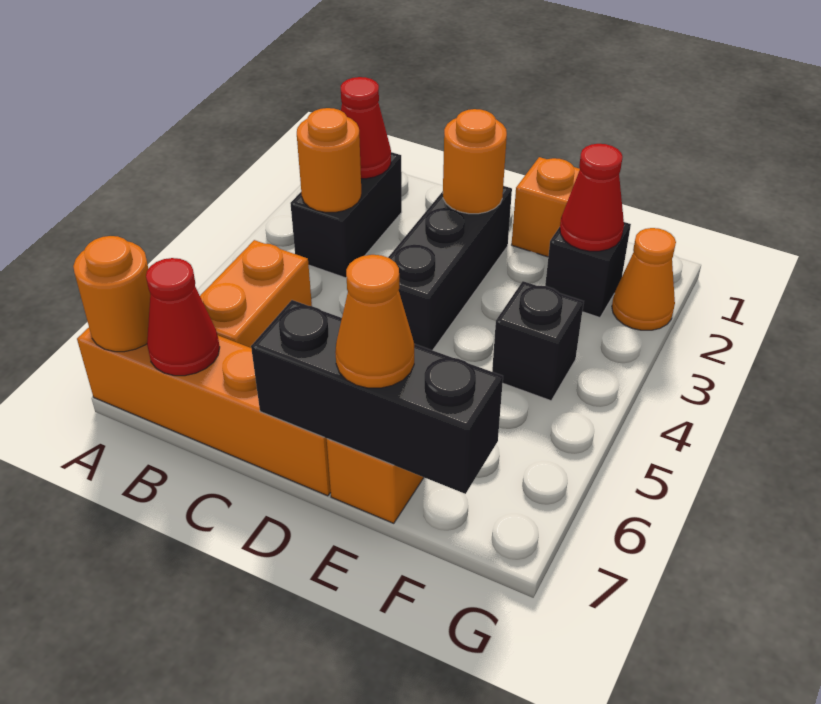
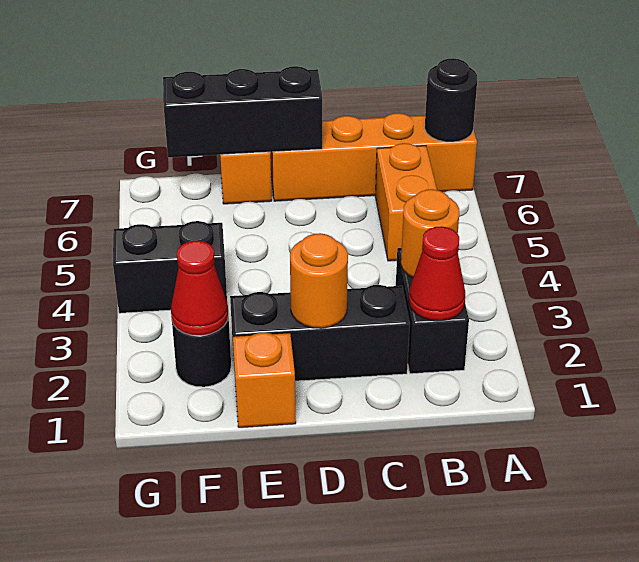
orange round brick A7 level 2 -> black round brick A7 level 2
red cone B7 level 2 -> none
black brick D2:D4 level 1 -> black brick C2:E2 level 1
orange cone E7 level 3 -> none
black brick F2 level 1 -> black round brick F2 level 1
black brick F4 level 1 -> black brick F4:G4 level 1
orange cone G2 level 1 -> none

